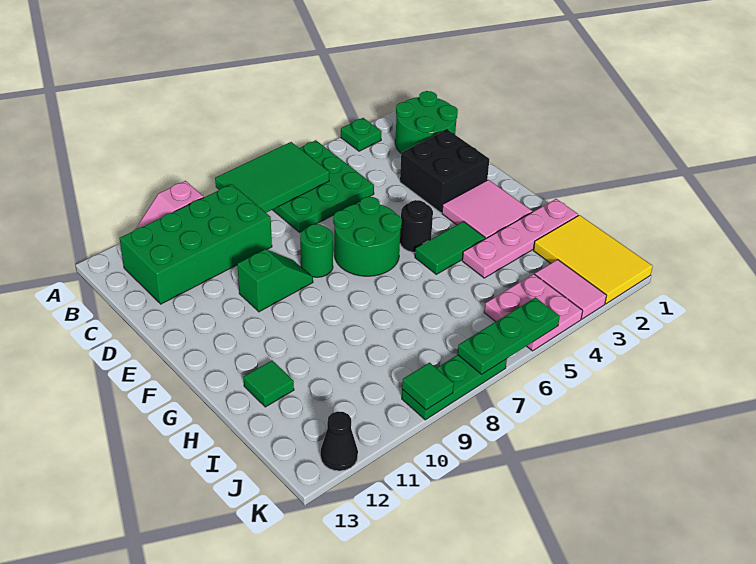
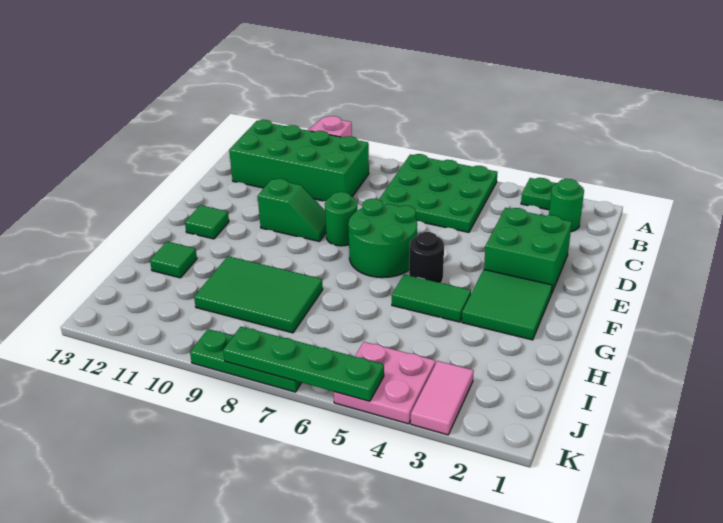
green tile A6:B8 level 2 -> green tile H8:I10 level 1
green round brick B1:C2 level 1 -> green round brick B2 level 1
black brick D2:E3 level 1 -> green brick D2:E3 level 1
pink tile F2:G3 level 1 -> green tile F2:G3 level 1
pink plate H1:H4 level 1 -> none
yellow tile I1:K2 level 1 -> none
green plate K5:K7 level 2 -> green plate K5:K8 level 2
green tile K9 level 2 -> green tile F12 level 1
black cone K12 level 1 -> none

